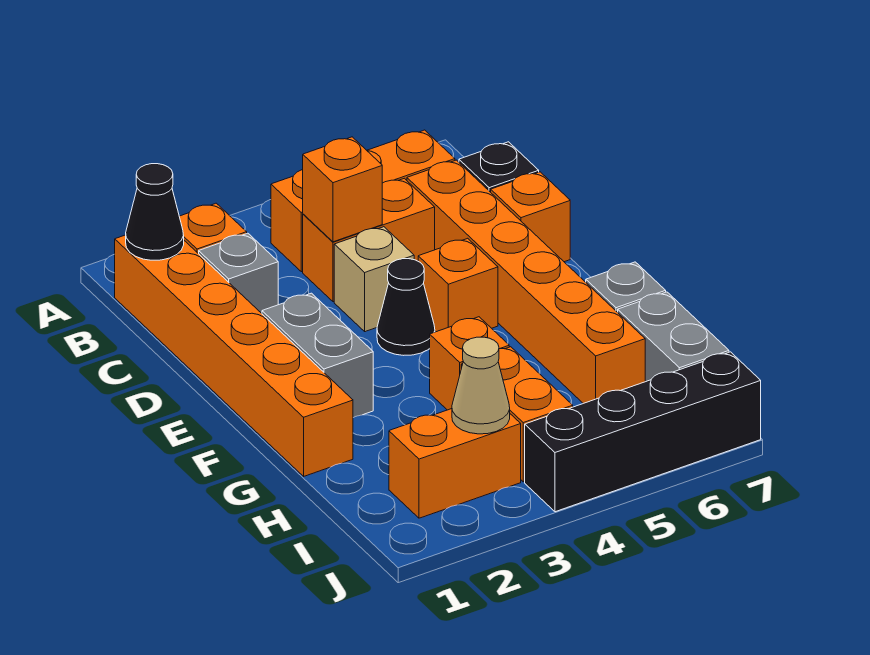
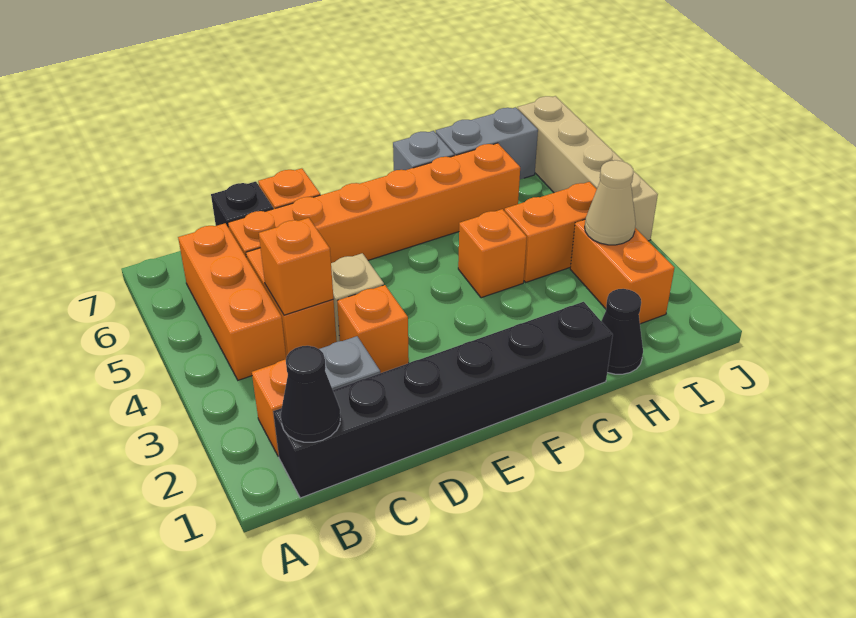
orange brick B1:G1 level 1 -> black brick B1:G1 level 1
grey brick E2:F2 level 1 -> none
black cone E4 level 1 -> black cone H1 level 1
orange brick E5 level 1 -> orange brick D3 level 1
black brick J4:J7 level 1 -> tan brick J4:J7 level 1

